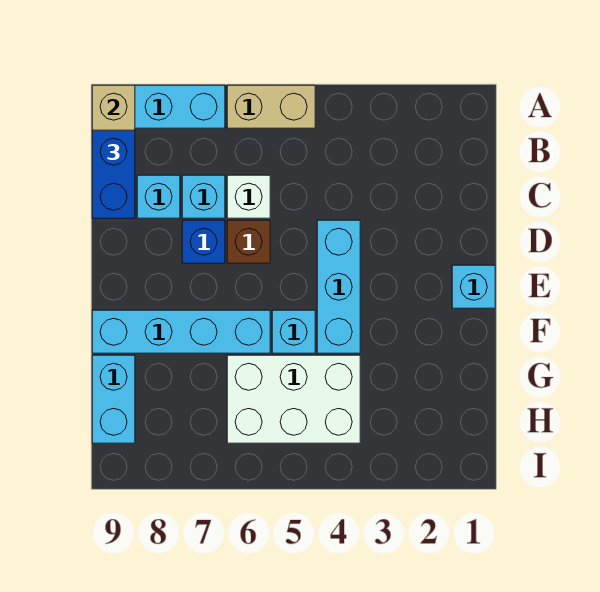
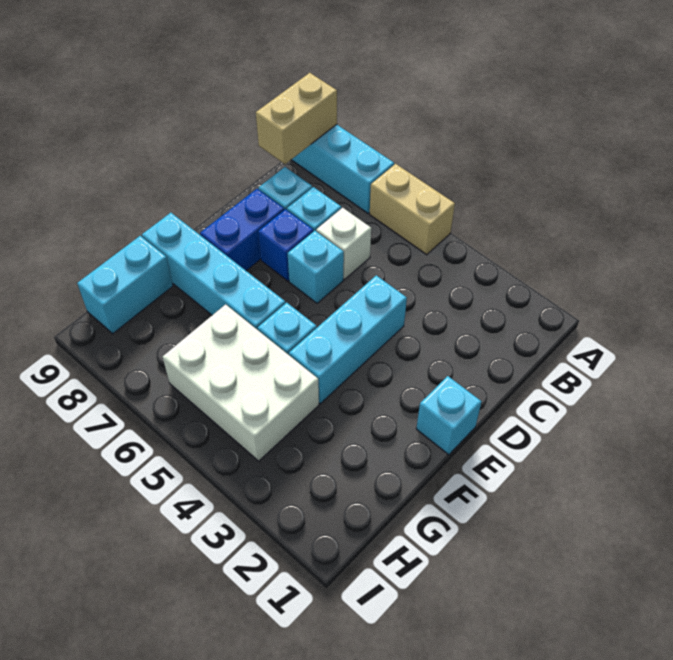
blue brick B9:C9 level 3 -> blue brick D8:E8 level 1
brown brick D6 level 1 -> cyan brick D6 level 1

